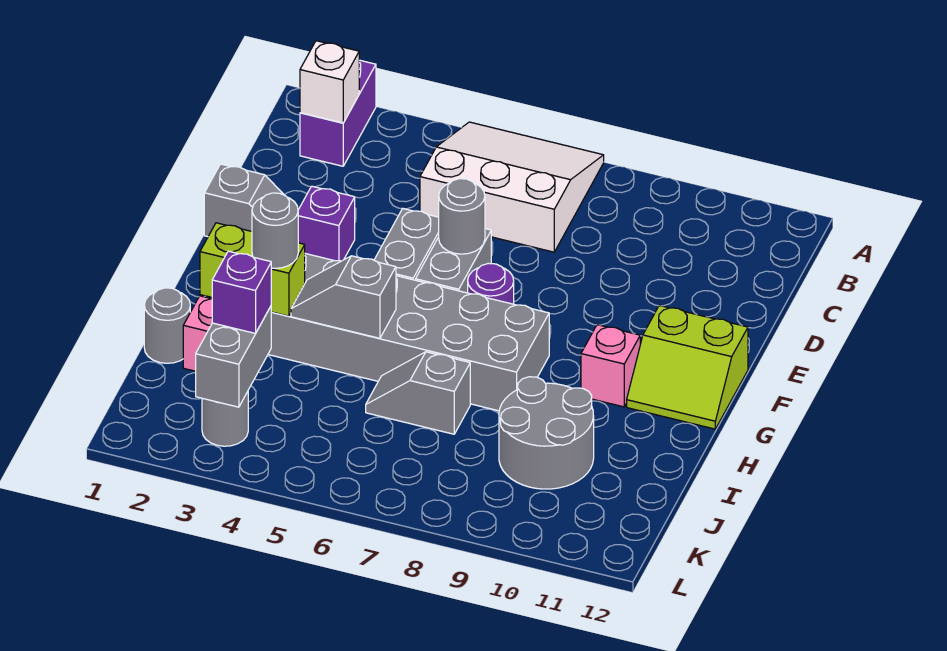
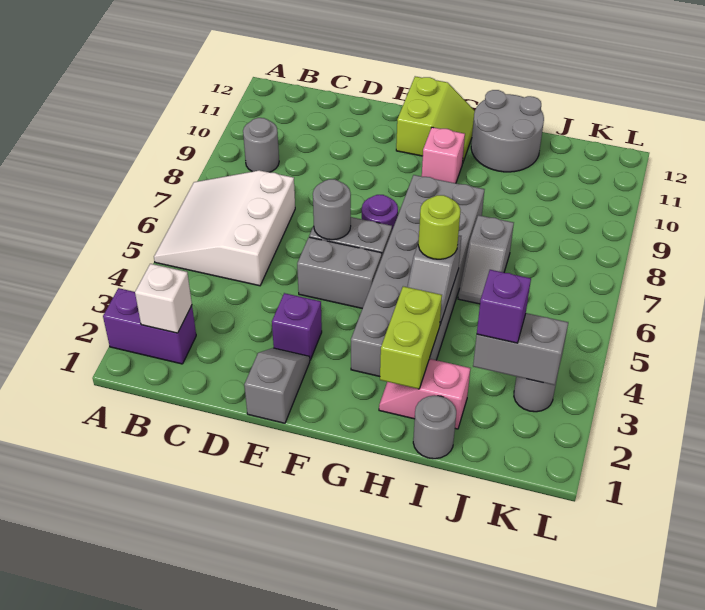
grey round brick H3 level 3 -> grey round brick B9 level 1
none -> lime round brick H5 level 3
grey round brick I9:J10 level 1 -> grey round brick H11:I12 level 1

